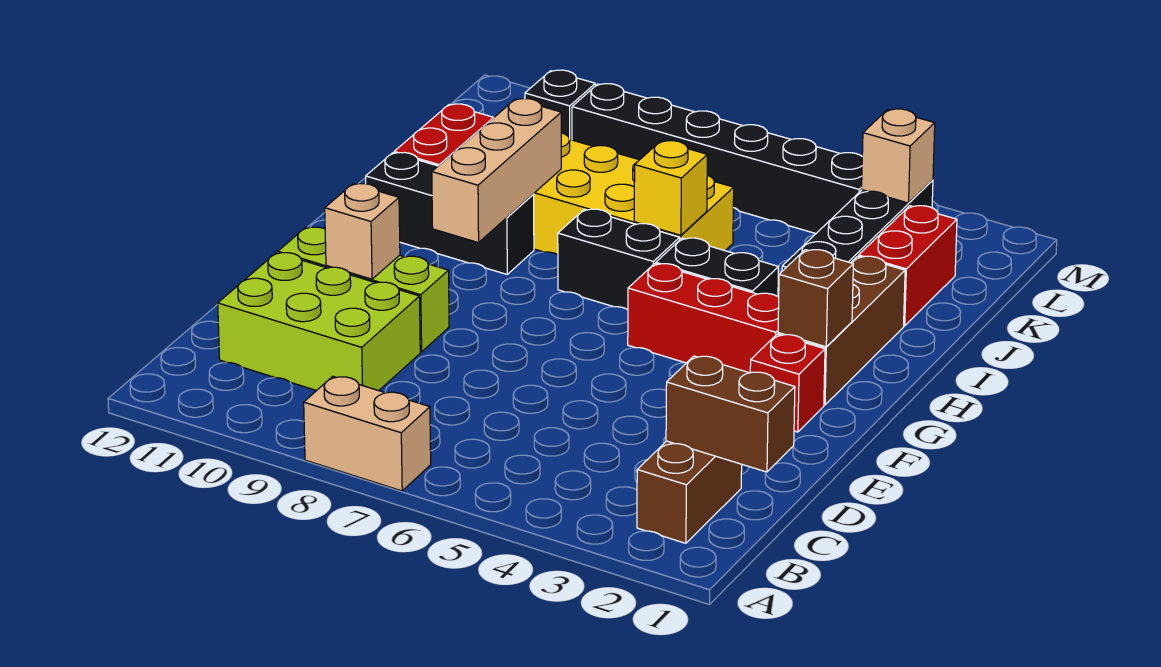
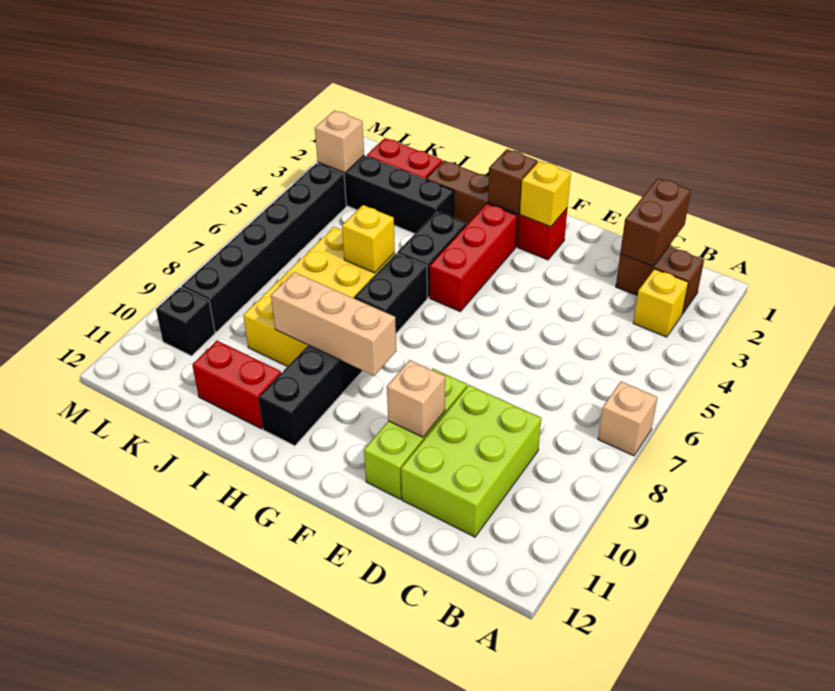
tan brick A7:A8 level 1 -> tan brick A7 level 1
none -> yellow brick B3 level 1
none -> yellow brick F2 level 2

